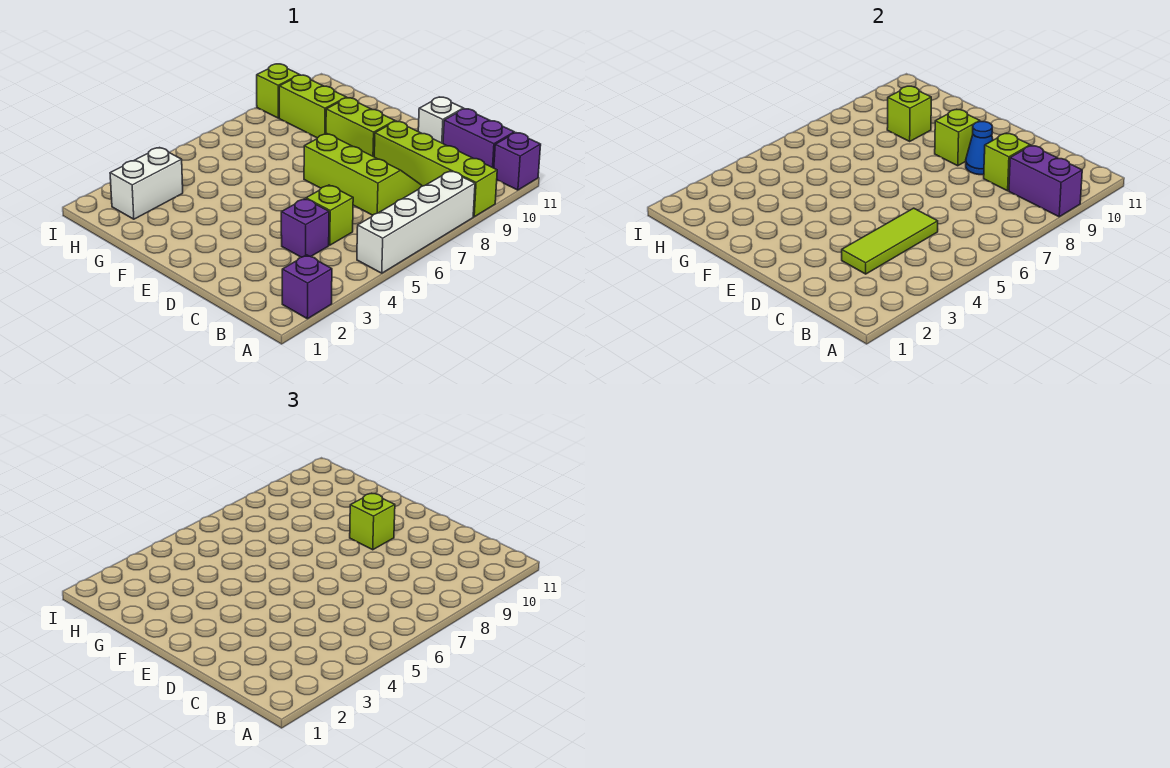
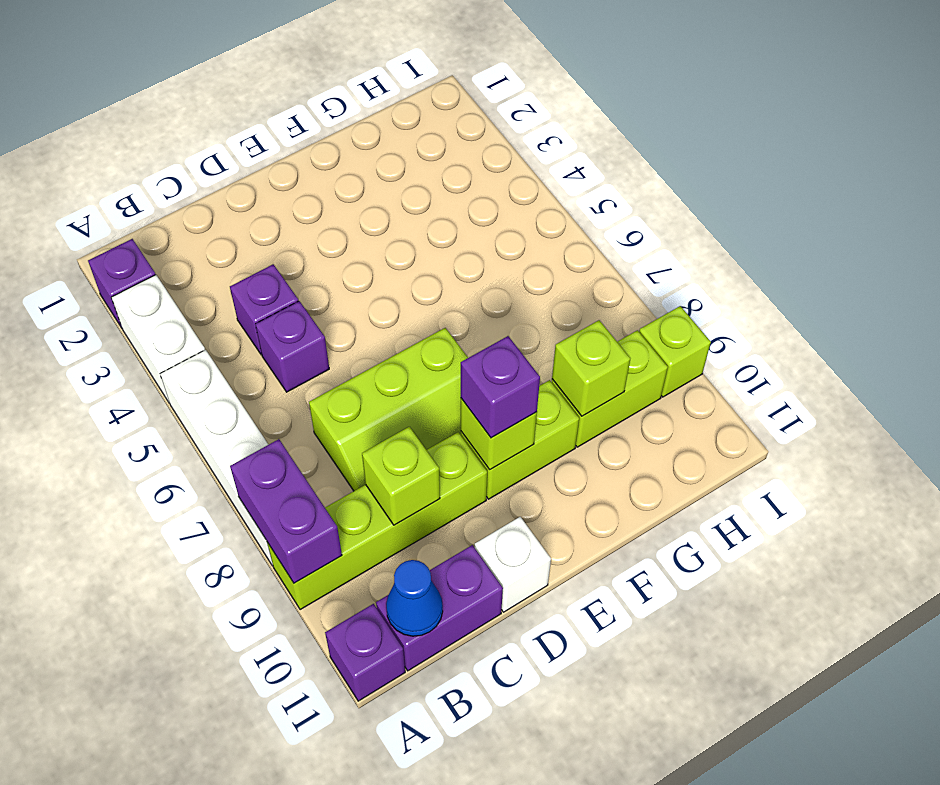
purple brick A9:B9 level 2 -> purple brick A8:A9 level 2
lime tile C3:C5 level 2 -> none
lime brick C5 level 1 -> purple brick C5 level 1
blue cone D9 level 2 -> blue cone B11 level 2
lime brick E9 level 3 -> purple brick E9 level 3
white brick H2:H3 level 1 -> white brick A3:A4 level 1

